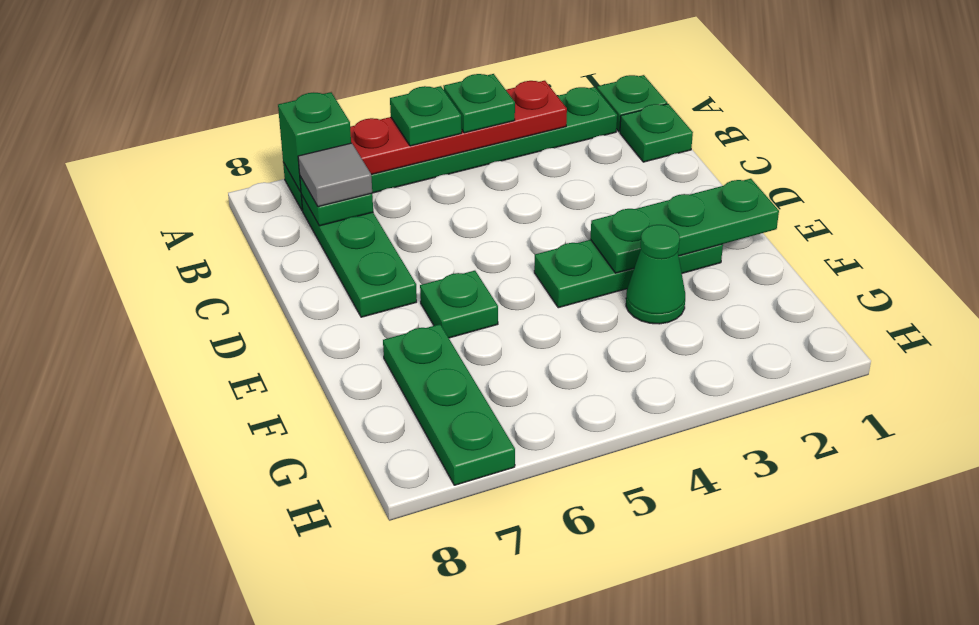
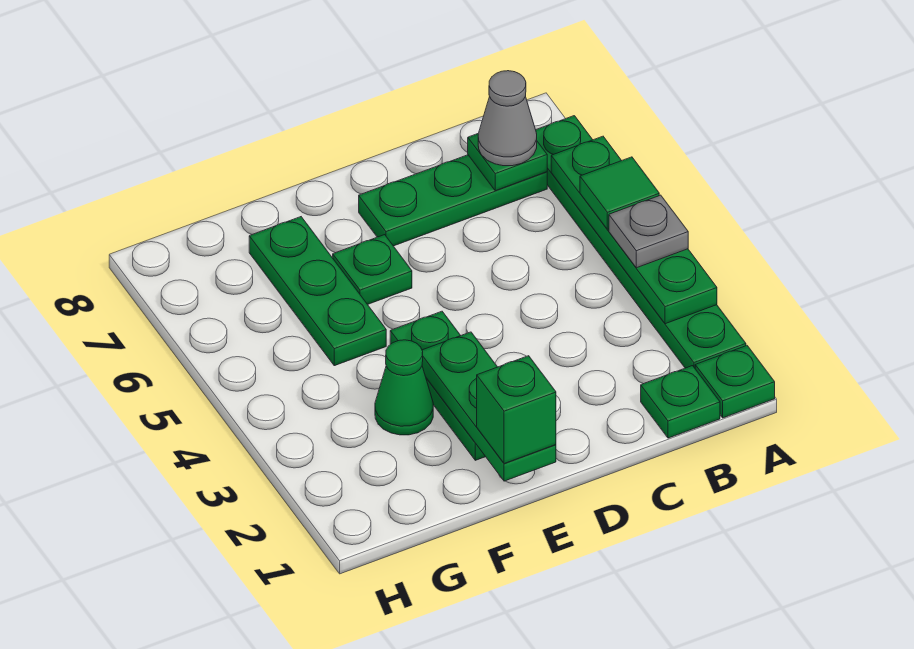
red plate A3:A6 level 2 -> green plate A3:A6 level 2
green plate A4 level 3 -> grey plate A4 level 3
green plate A5 level 3 -> green tile A5 level 3
green brick A7 level 2 -> green brick E1 level 3
grey tile B7 level 3 -> grey cone B7 level 3
green plate F7:H7 level 1 -> green plate F5:F7 level 1

